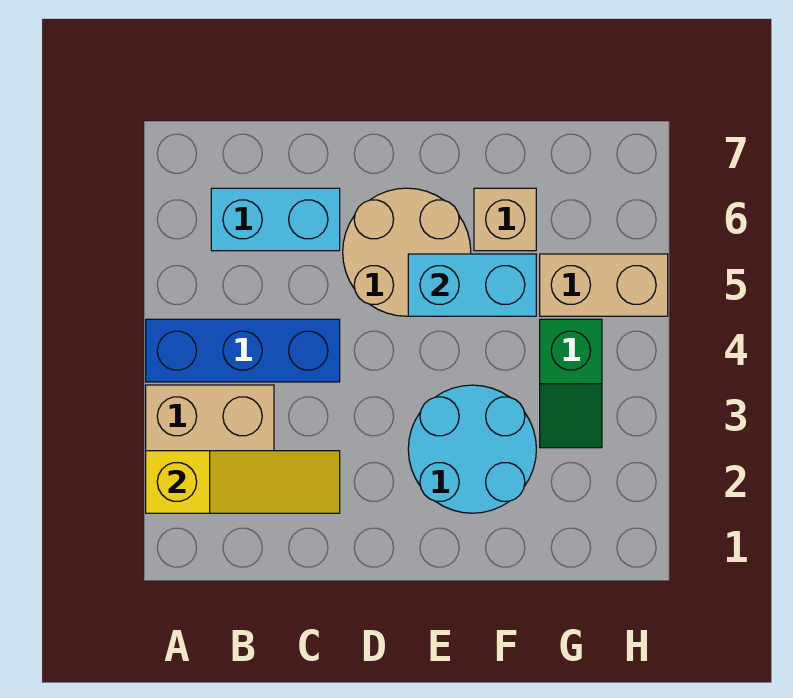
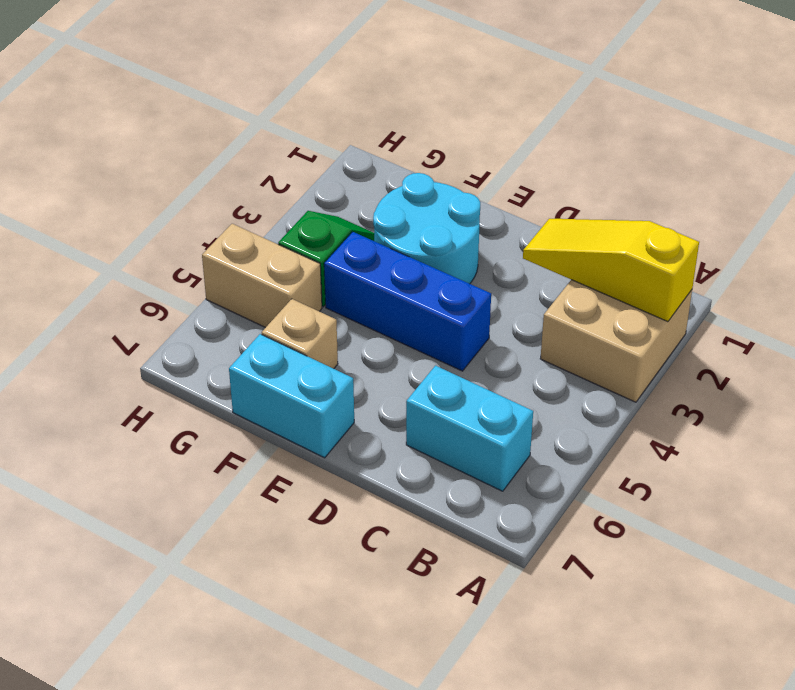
blue brick A4:C4 level 1 -> blue brick D4:F4 level 1
tan round brick D5:E6 level 1 -> none
cyan brick E5:F5 level 2 -> cyan brick E7:F7 level 1

